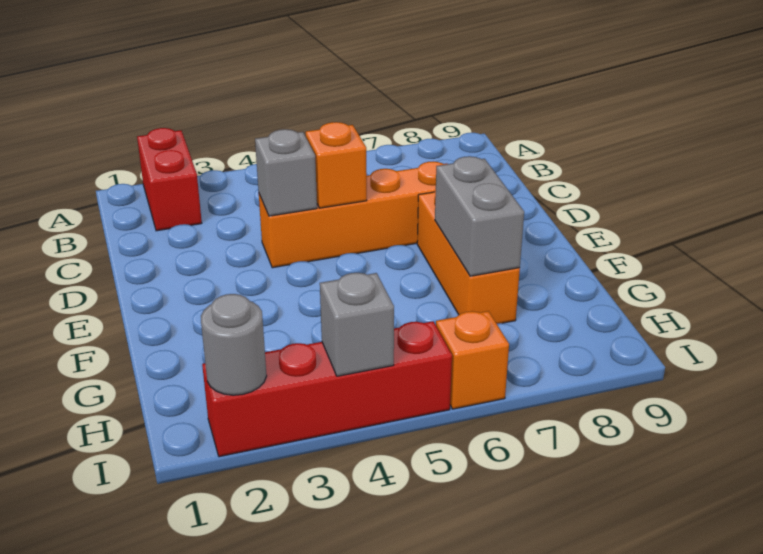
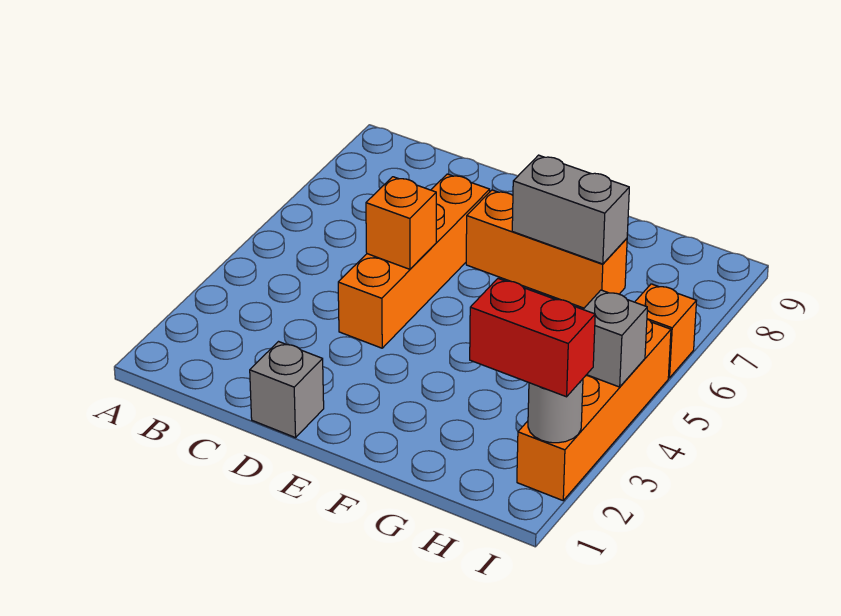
red brick A2:B2 level 1 -> red brick H2:I2 level 3
grey brick D4 level 2 -> grey brick D1 level 1
red brick I2:I5 level 1 -> orange brick I2:I5 level 1

